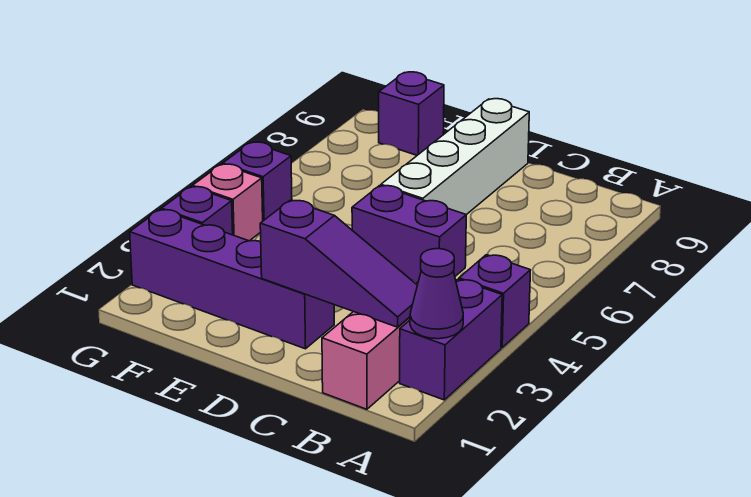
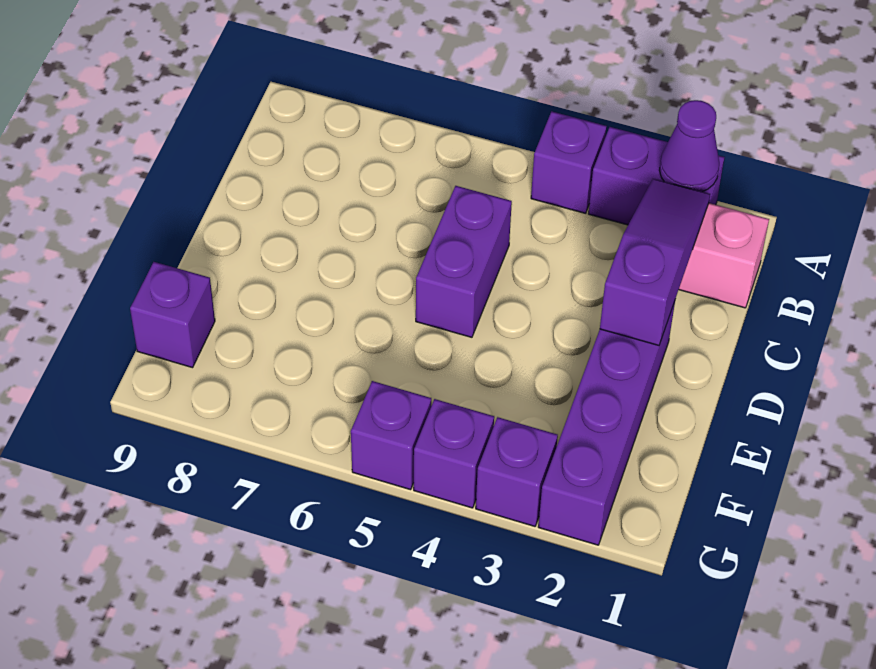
white brick D6:D9 level 1 -> none
pink brick G4 level 1 -> purple brick G4 level 1

